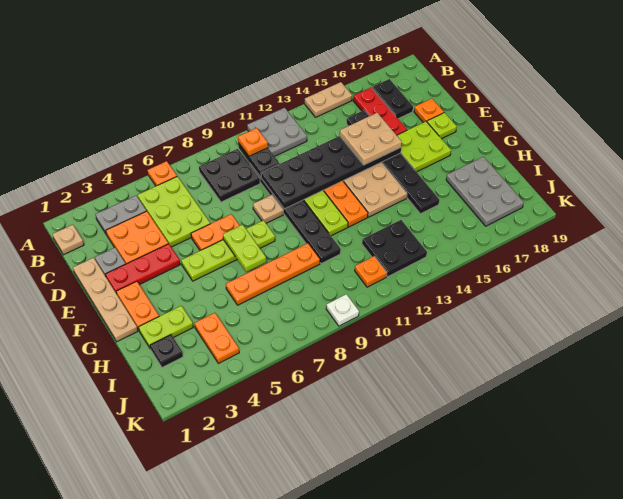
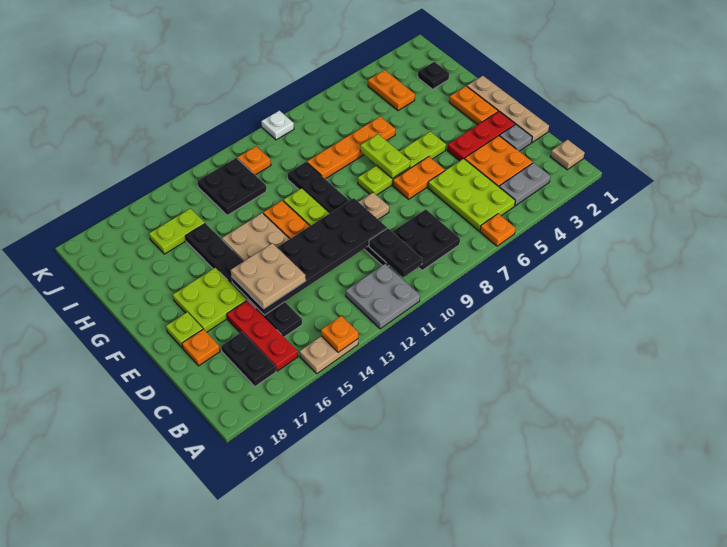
orange plate B10 level 3 -> orange plate A14 level 2
lime plate H2:H3 level 1 -> lime plate I15:I16 level 1
grey plate H17:J18 level 1 -> none

